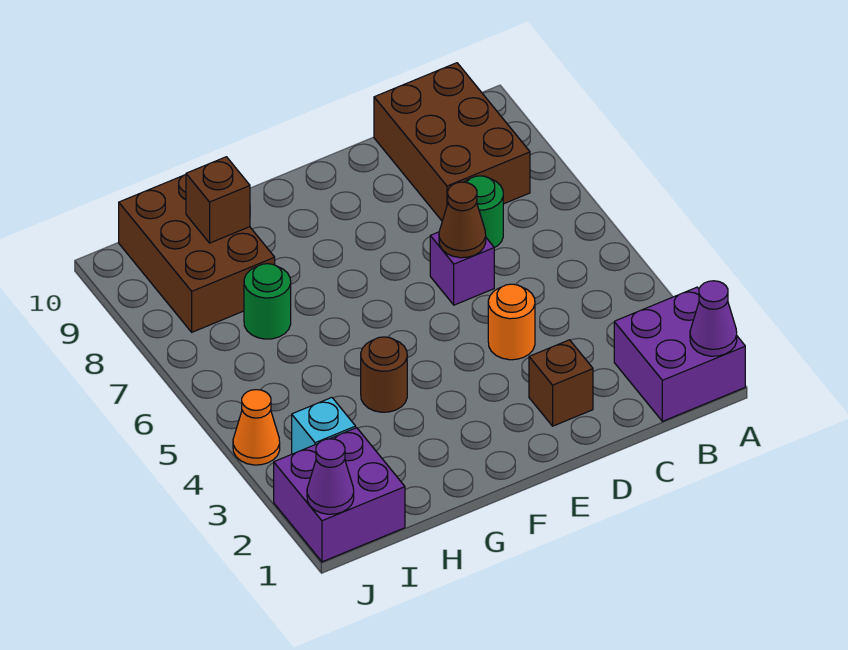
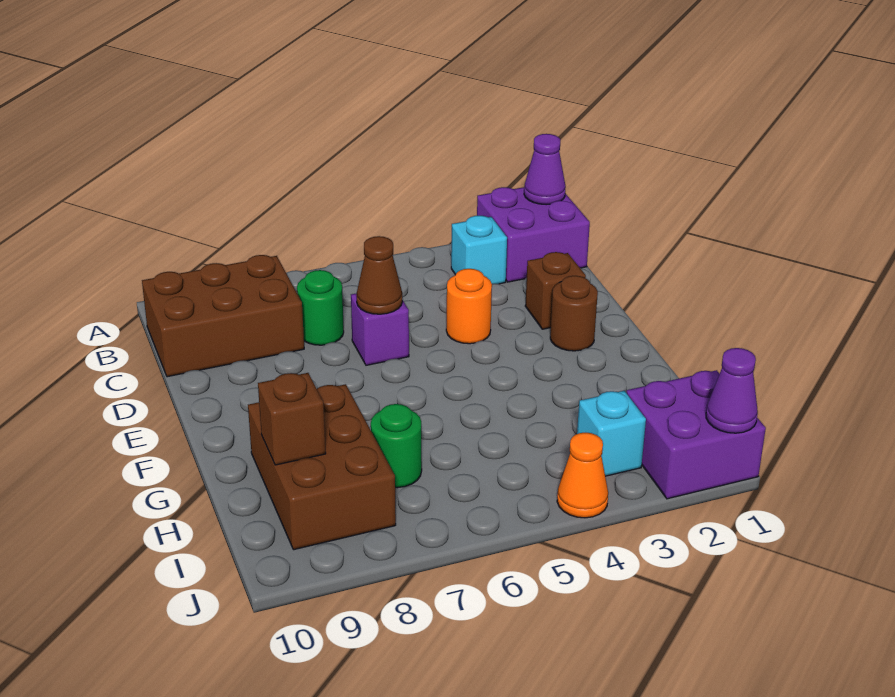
none -> cyan brick B3 level 1
brown round brick G4 level 1 -> brown round brick E2 level 1
brown brick H8:I10 level 1 -> brown brick G8:I9 level 1

